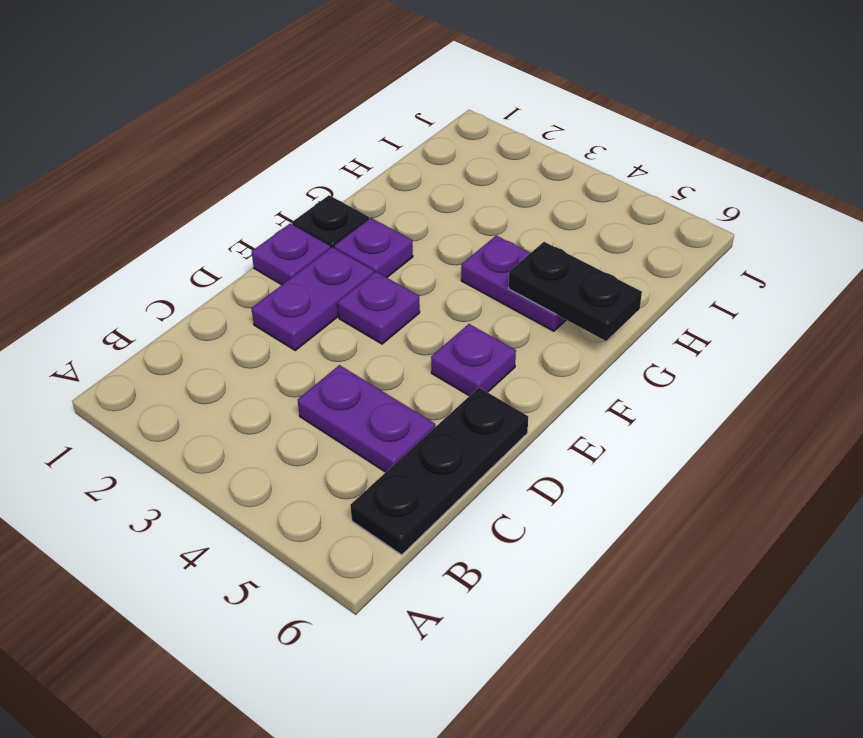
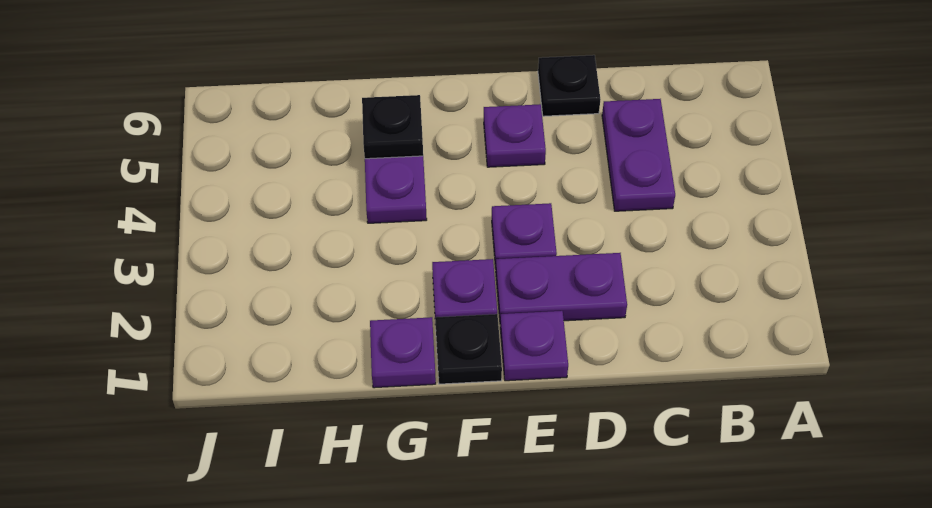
black plate B6:D6 level 1 -> black plate D6 level 1
none -> purple plate G1 level 1
black plate G5:G6 level 2 -> black plate G5 level 2

